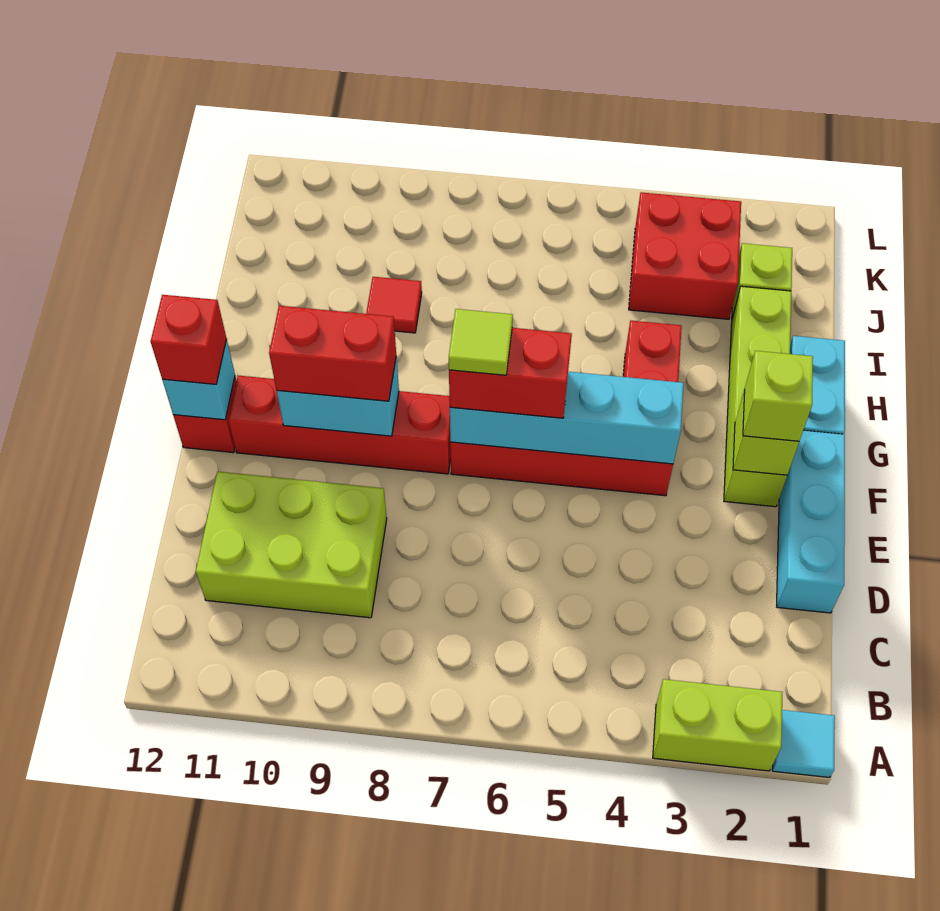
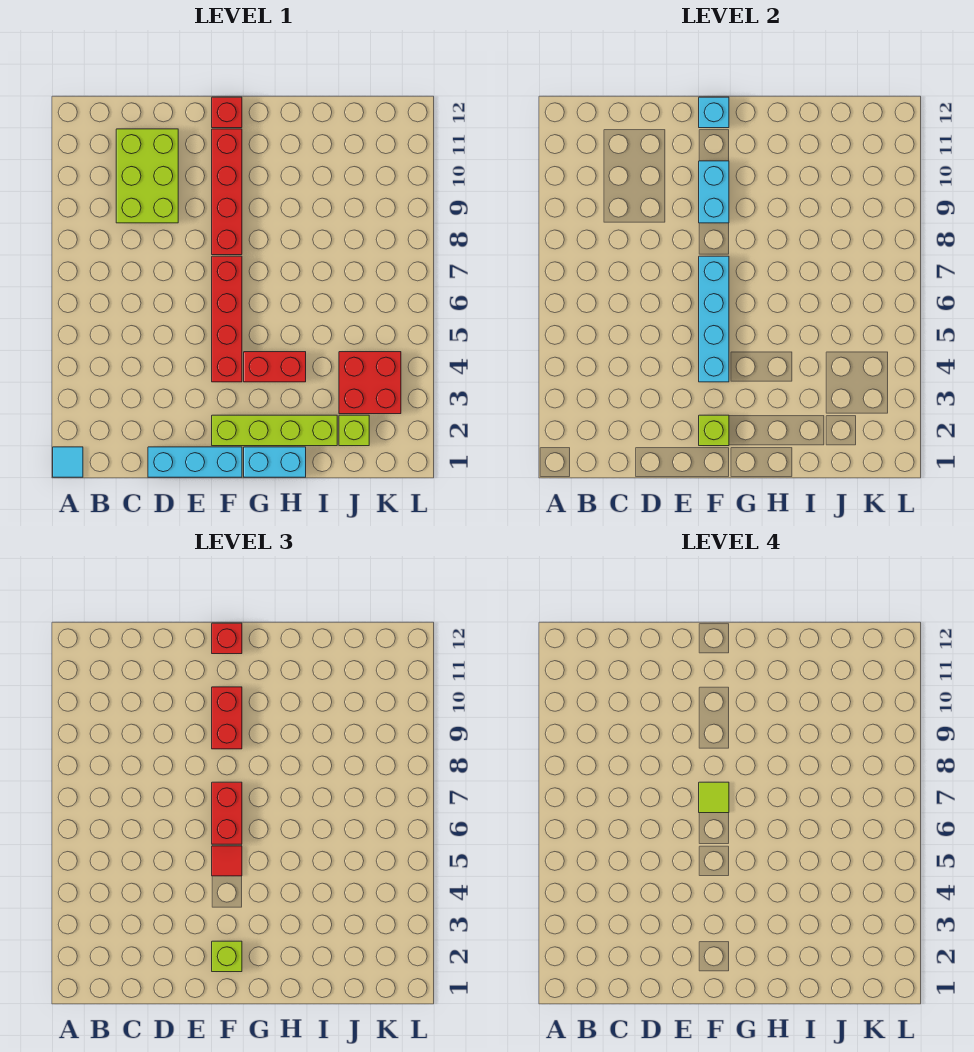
lime brick A2:A3 level 1 -> none
red tile I9 level 1 -> red tile F5 level 3

